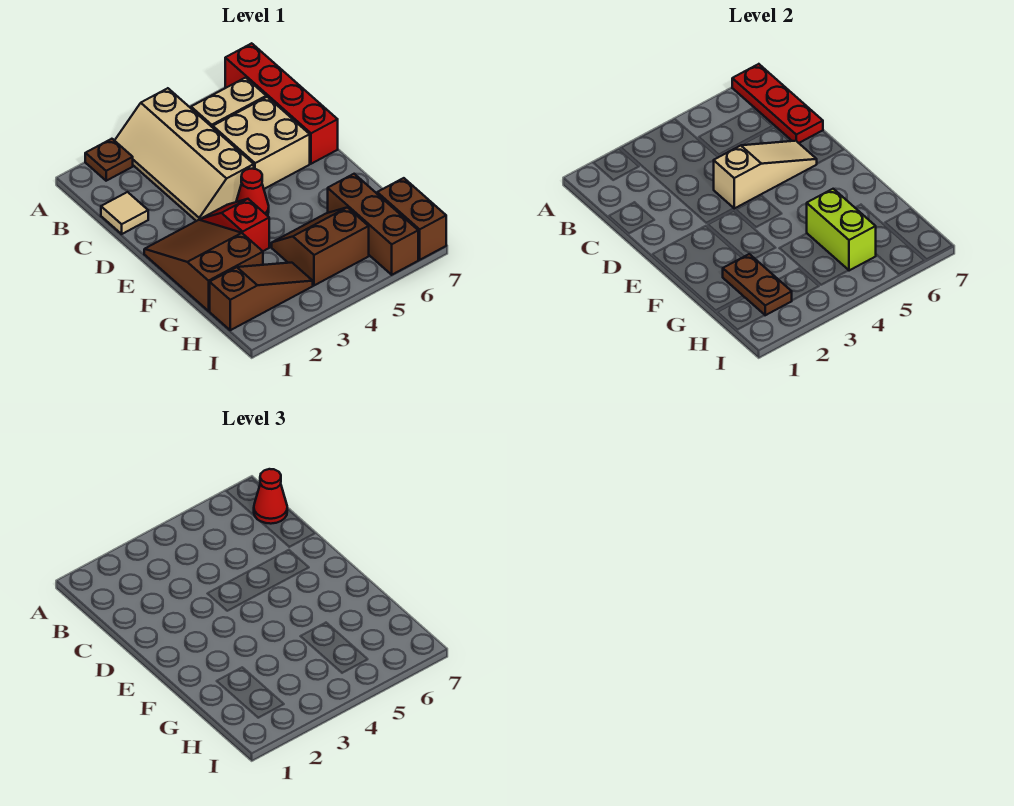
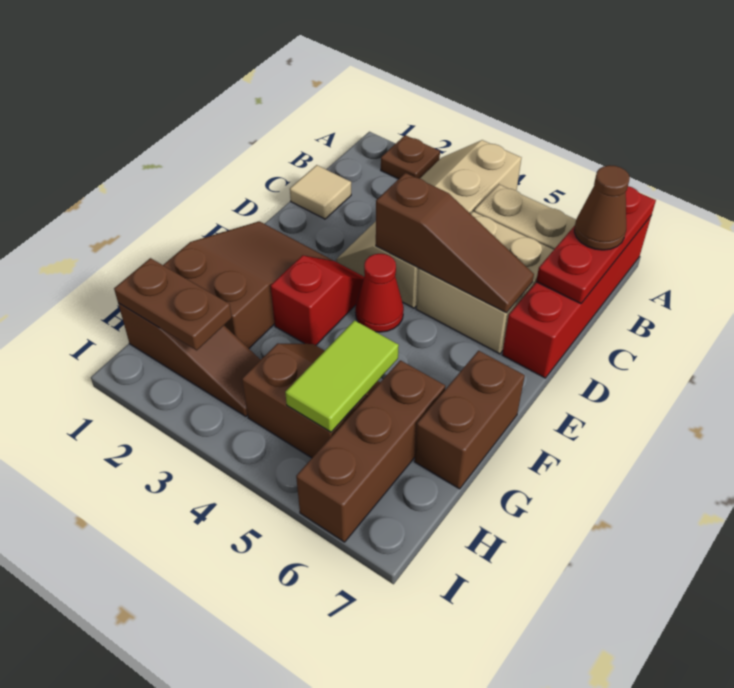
red cone B7 level 3 -> brown cone B7 level 3
tan slope D4:D6 level 2 top 4 -> brown slope D4:D6 level 2 top 4
brown plate G2:H2 level 2 -> brown plate H1:H2 level 2
lime brick G5:H5 level 2 -> lime tile G5:H5 level 2
brown brick H7:I7 level 1 -> brown brick F7:G7 level 1

